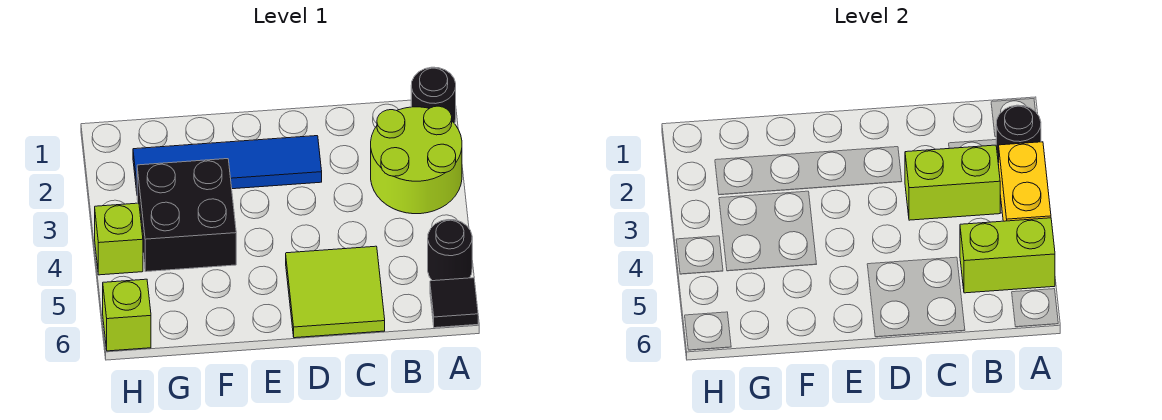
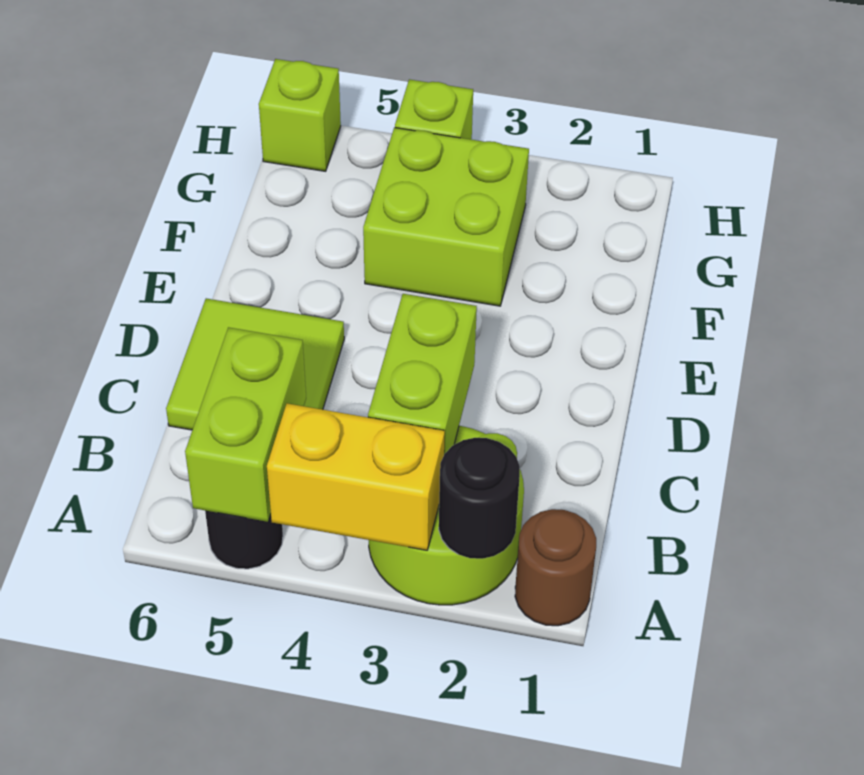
black round brick A1 level 1 -> brown round brick A1 level 1
black tile A6 level 1 -> none
blue tile D2:G2 level 1 -> none
black brick F3:G4 level 1 -> lime brick F3:G4 level 1

